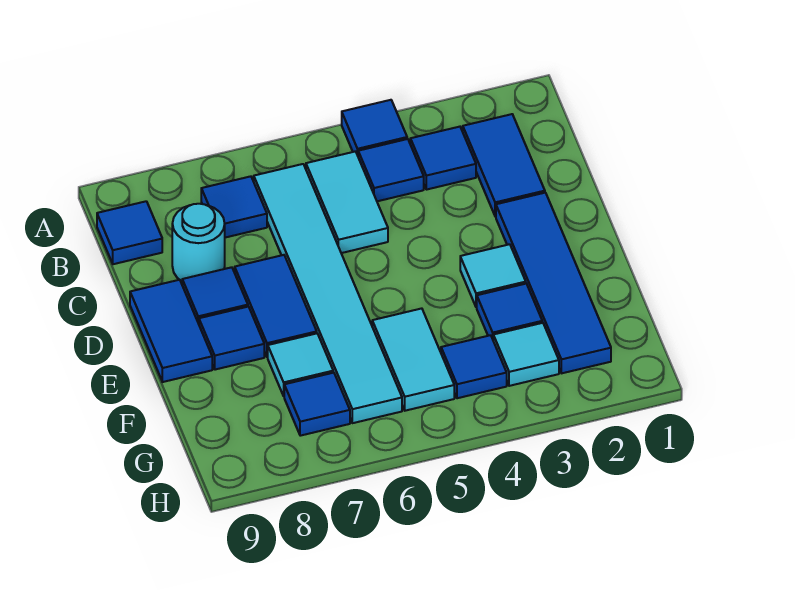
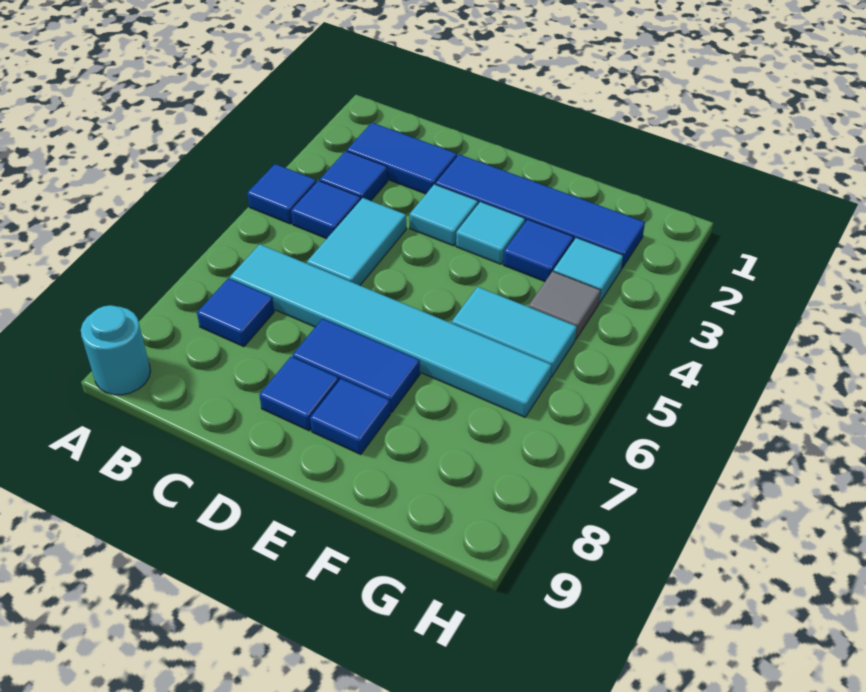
cyan tile B5:C5 level 1 -> cyan tile C4:C5 level 1
blue tile B9 level 1 -> none
cyan round brick C8 level 1 -> cyan round brick A9 level 1
blue tile D9:E9 level 1 -> none
cyan tile F7 level 1 -> cyan tile D3 level 1
blue tile G4 level 1 -> grey tile G4 level 1
blue tile G7 level 1 -> none

